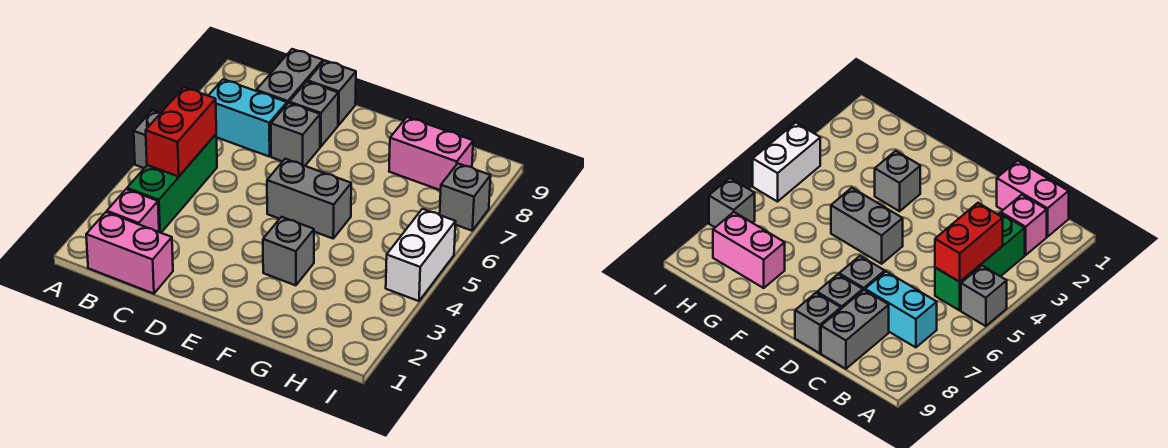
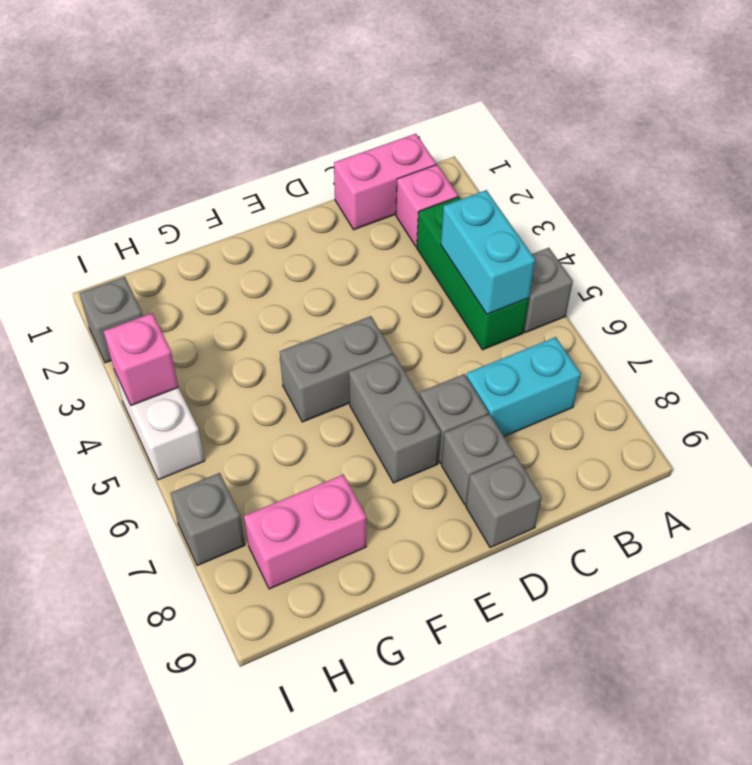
red brick B4:B5 level 2 -> cyan brick B4:B5 level 2
grey brick C8:C9 level 1 -> grey brick E6:E7 level 1
grey brick F3 level 1 -> grey brick I2 level 1
none -> pink brick I4 level 2

